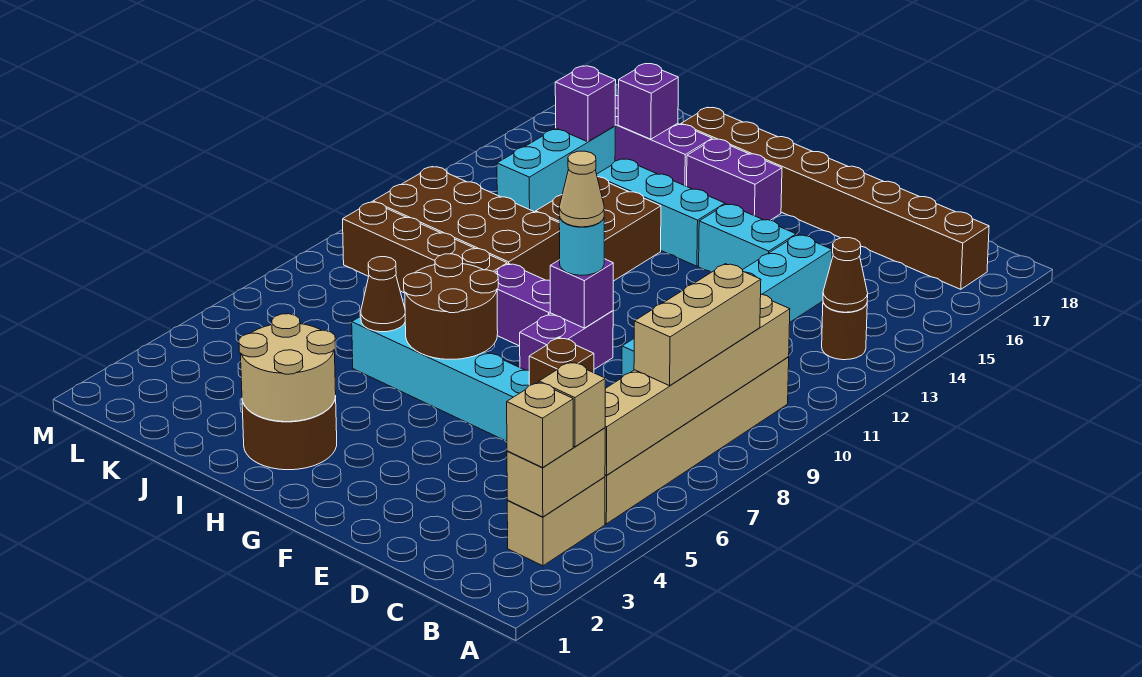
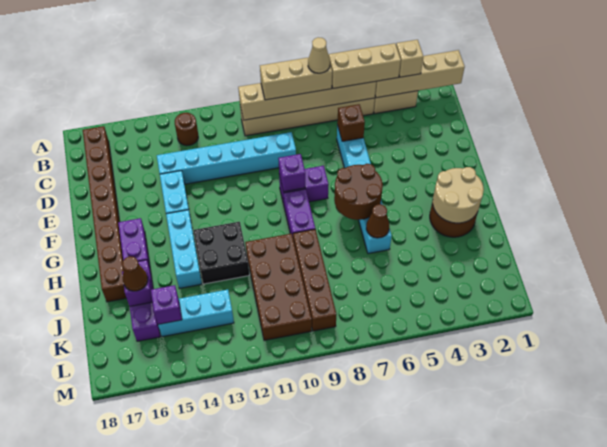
tan brick B3:B4 level 2 -> tan brick B1:B4 level 2
tan brick B4 level 3 -> tan brick B4:B6 level 3
brown cone B13 level 2 -> brown cone J16 level 3
cyan round brick F9 level 3 -> none
tan cone F9 level 4 -> tan cone B7 level 4
brown brick H12:I13 level 1 -> black brick H12:I13 level 1

